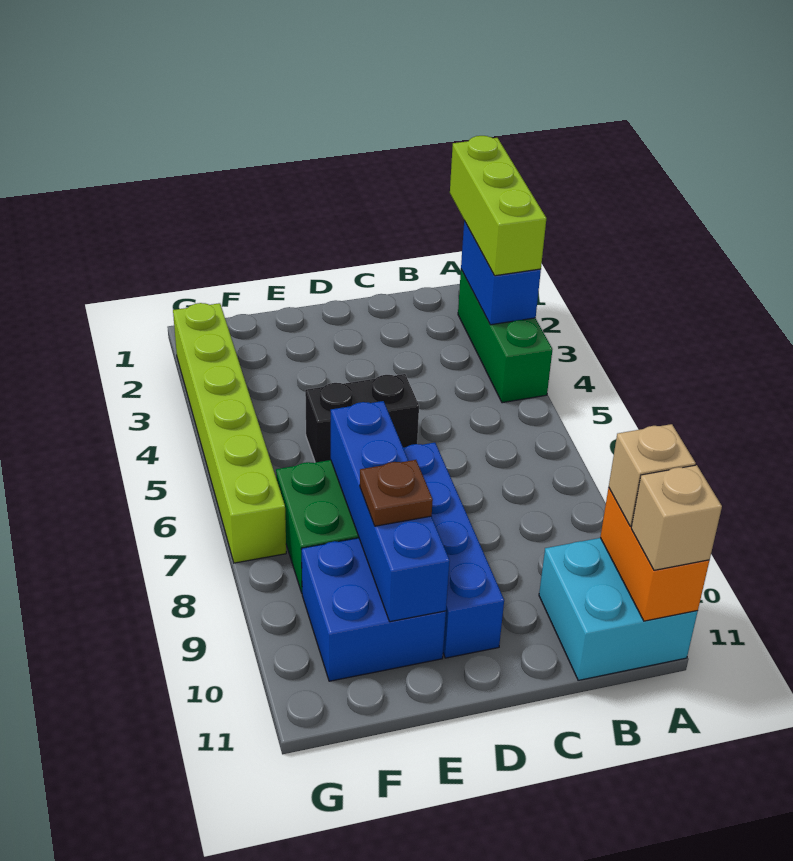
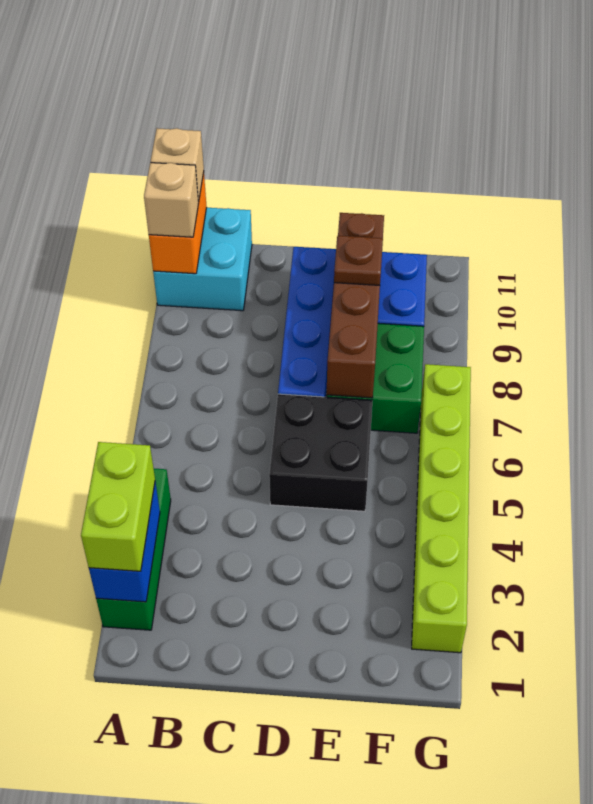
lime brick A1:A3 level 3 -> lime brick A2:A3 level 3
black brick D5:E5 level 1 -> black brick D5:E6 level 1
blue brick E7:E10 level 2 -> brown brick E7:E10 level 2

